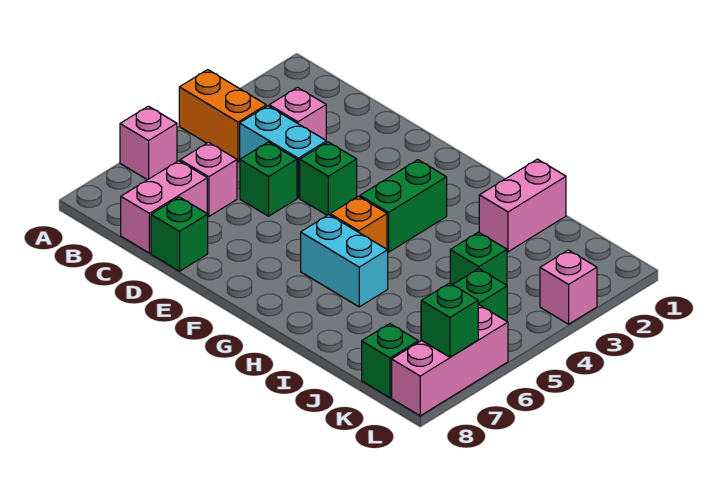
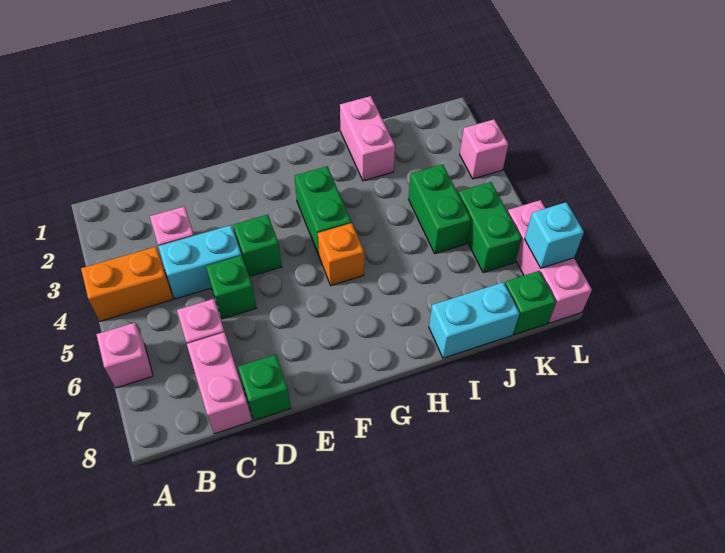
cyan brick G6:H6 level 1 -> cyan brick I8:J8 level 1
green brick J4 level 1 -> green brick J4:J5 level 1
green brick L7 level 2 -> cyan brick L7 level 2

